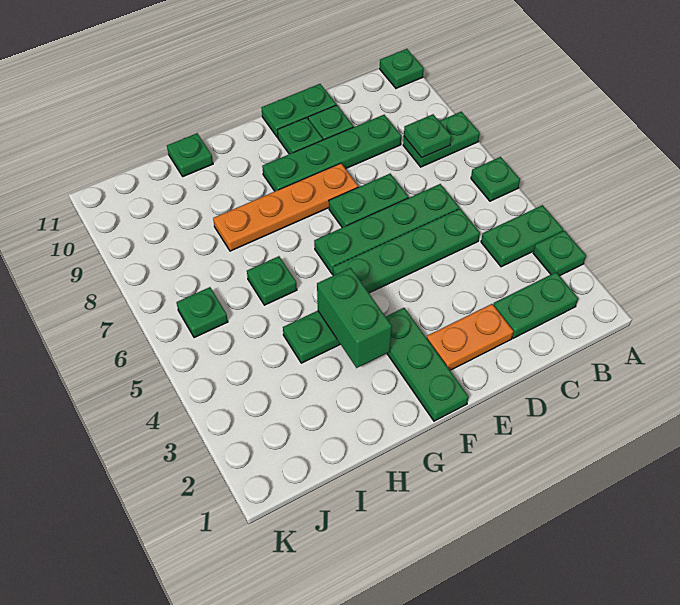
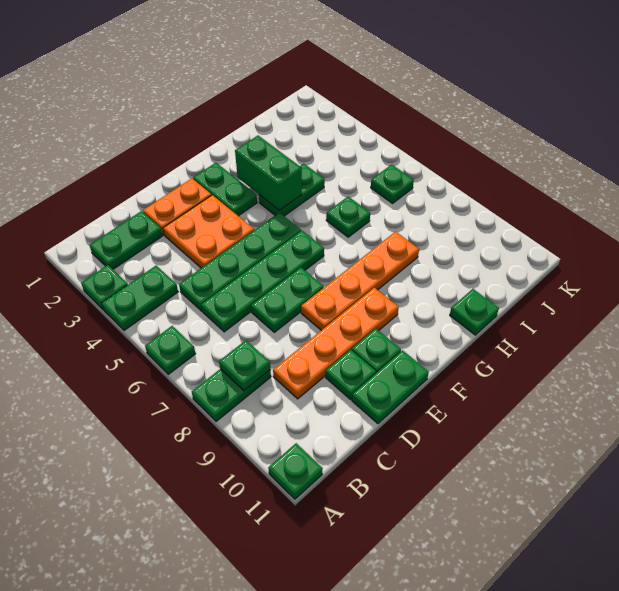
green plate C9:F9 level 1 -> orange plate C9:F9 level 1
none -> orange plate D3:E4 level 1
green plate F1:F3 level 1 -> green plate F2:F3 level 1

